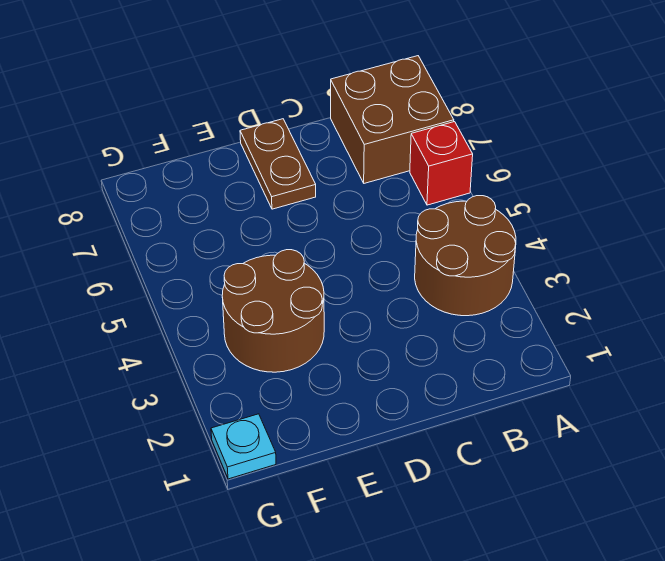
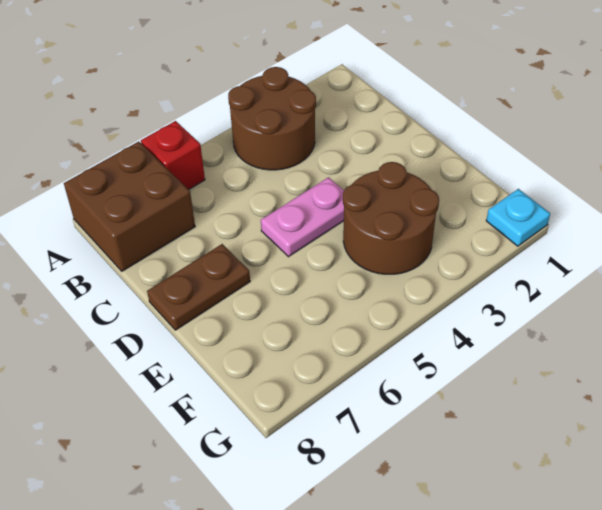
none -> pink plate D4:D5 level 1

